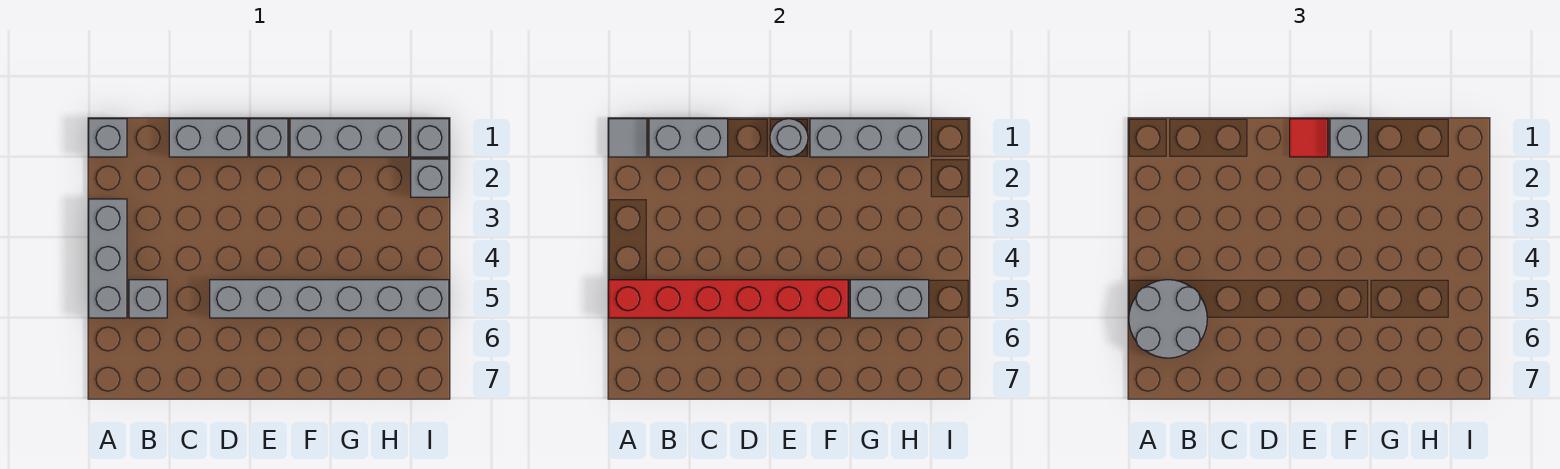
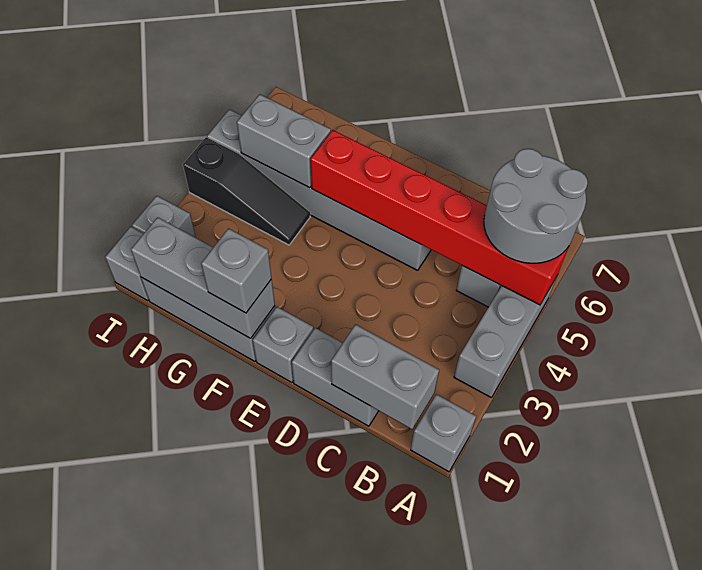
grey tile A1 level 2 -> none
grey round brick E1 level 2 -> none
red tile E1 level 3 -> none
none -> black slope G4:I4 level 1 top I

